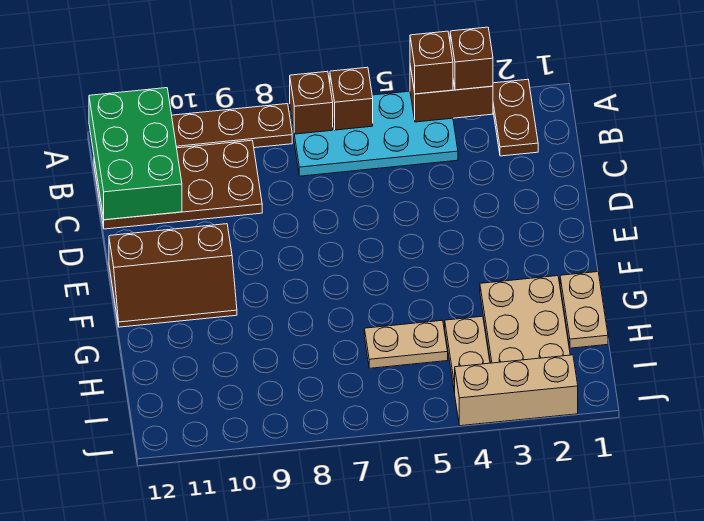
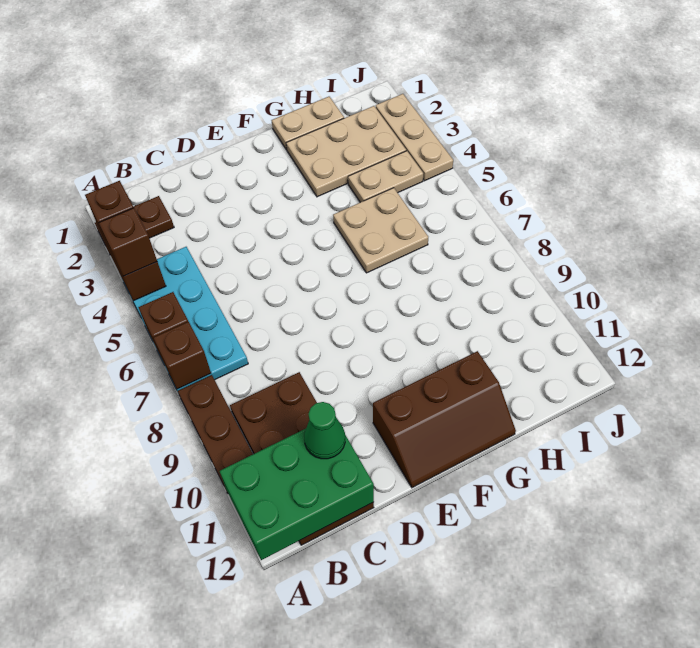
none -> green cone C11 level 3
brown slope E10:F12 level 1 top E -> brown slope E11:G12 level 1 top 11
tan plate H5:H6 level 1 -> tan plate G5:H6 level 1
tan brick J2:J4 level 1 -> tan plate J2:J4 level 1

